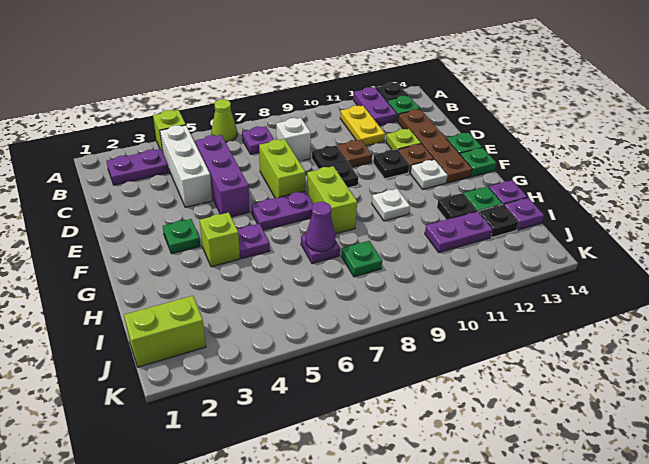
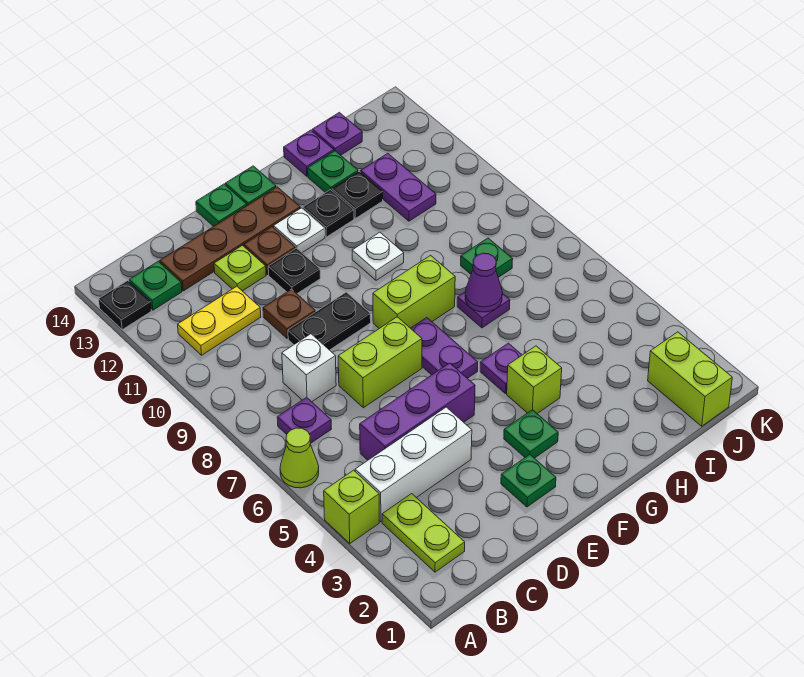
purple plate A12:B12 level 1 -> none
purple plate B2:B3 level 1 -> lime plate B2:B3 level 1
none -> green plate E2 level 1
black plate I13 level 1 -> black plate G12 level 1

